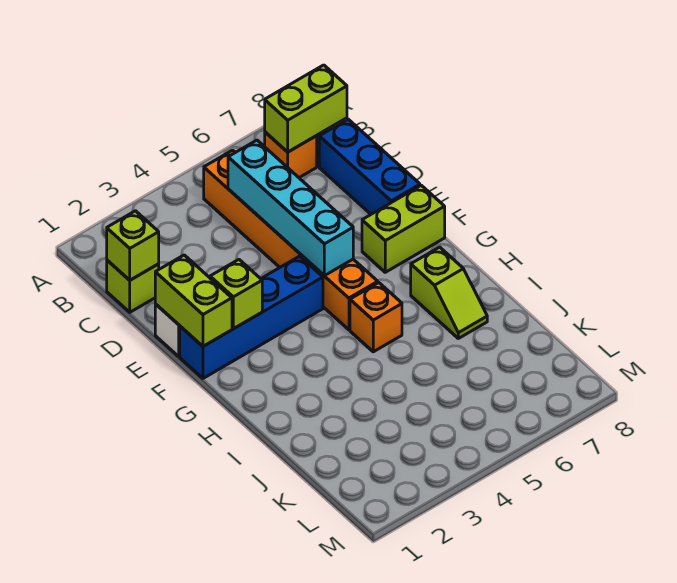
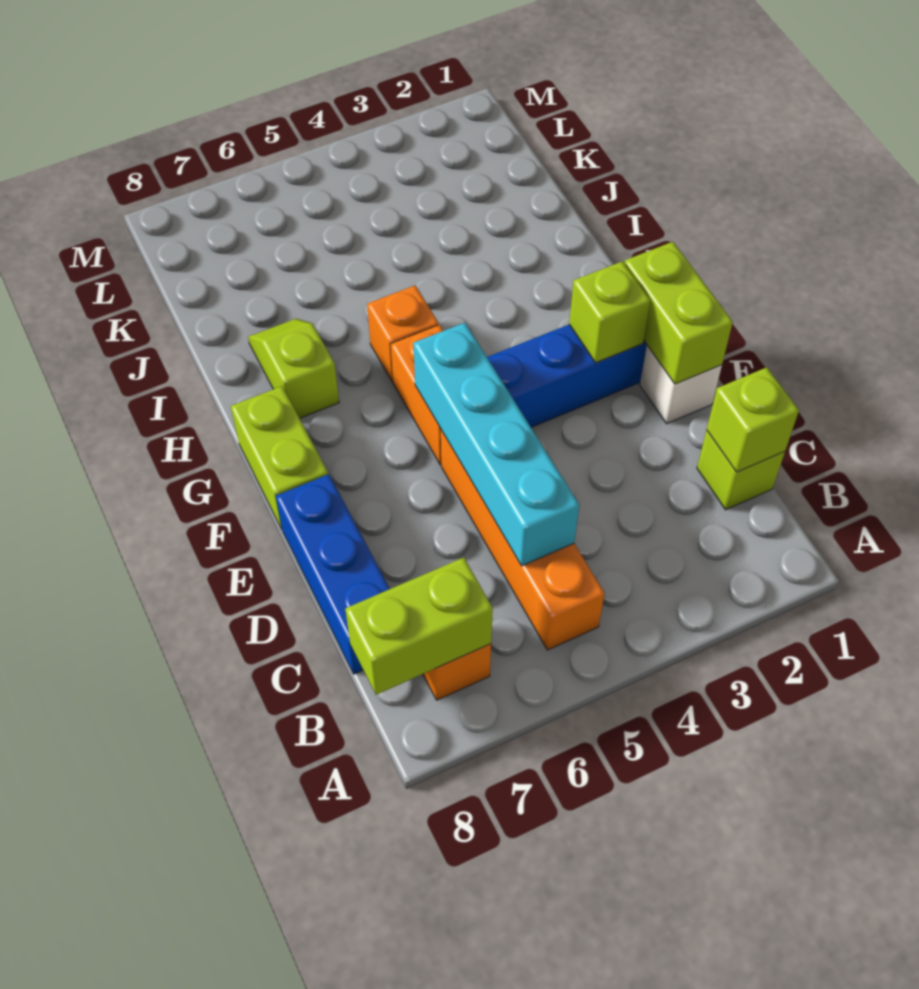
lime brick F7:F8 level 1 -> lime brick F8:G8 level 1

